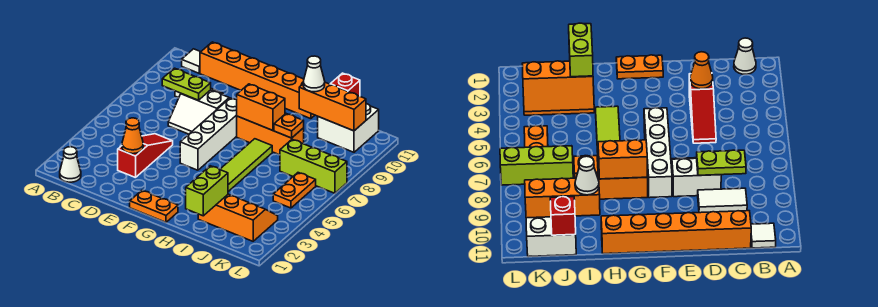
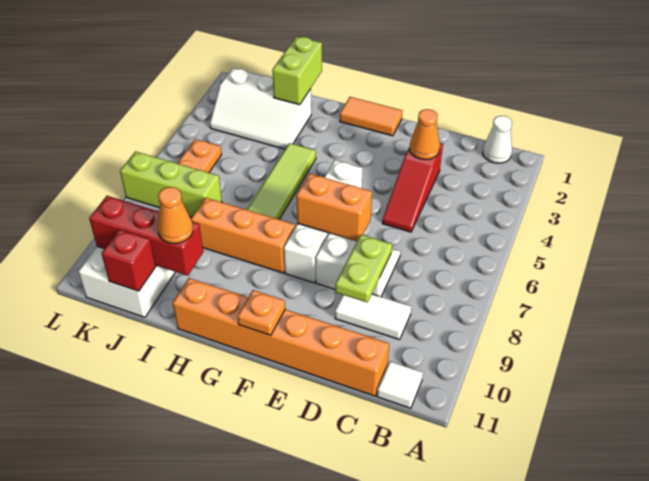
lime plate C8:D8 level 2 -> lime plate D8:D9 level 2
orange plate F1:G1 level 1 -> orange tile F1:G1 level 1
orange brick G8:H8 level 2 -> orange brick E7:F7 level 2
orange slope I2:K3 level 1 top 2 -> white slope I2:K3 level 1 top 2
orange plate I8 level 2 -> orange plate F11 level 2
orange brick I10:K10 level 2 -> red brick I10:K10 level 2
white cone I10 level 3 -> orange cone I10 level 3

